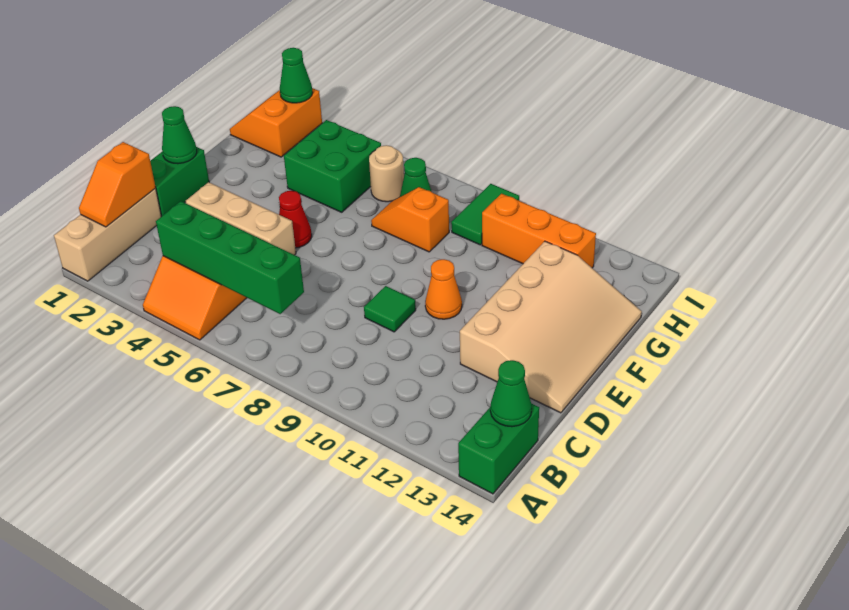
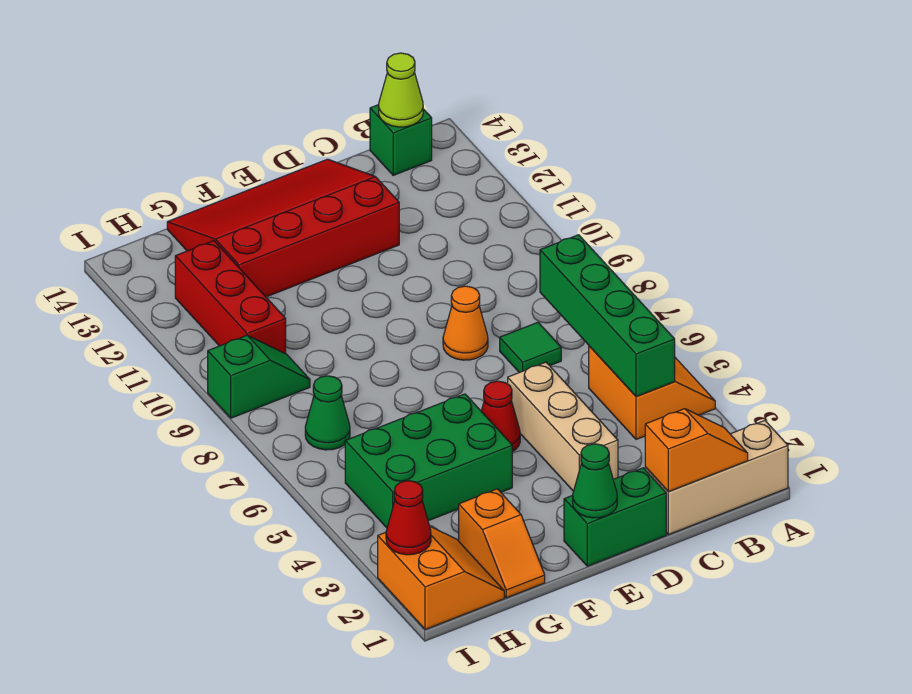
green brick A14:B14 level 1 -> green brick B14 level 1
green cone B14 level 2 -> lime cone B14 level 2
green tile D9 level 1 -> green tile C7 level 1
tan slope D12:G14 level 1 top 12 -> red slope D12:G14 level 1 top 12
orange cone E10 level 1 -> orange cone D8 level 1
green brick G4:H5 level 1 -> green brick F4:H5 level 1
orange slope G7:G8 level 1 top 8 -> orange slope G1:G2 level 1 top 2
orange slope H1:I2 level 1 top 2 -> orange slope H1:I2 level 1 top I
tan round brick H6 level 1 -> none
green tile H9:I9 level 1 -> green slope H9:I9 level 1 top I
orange brick H10:H12 level 1 -> red brick H10:H12 level 1
green cone I2 level 2 -> red cone I2 level 2

